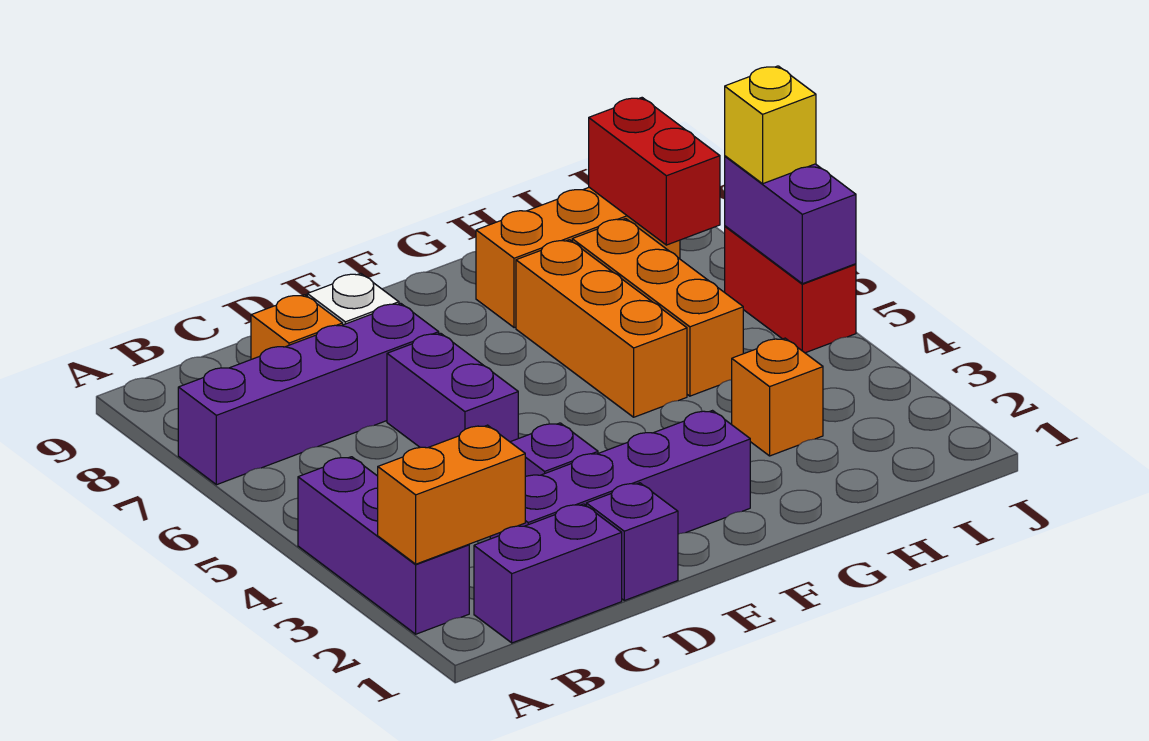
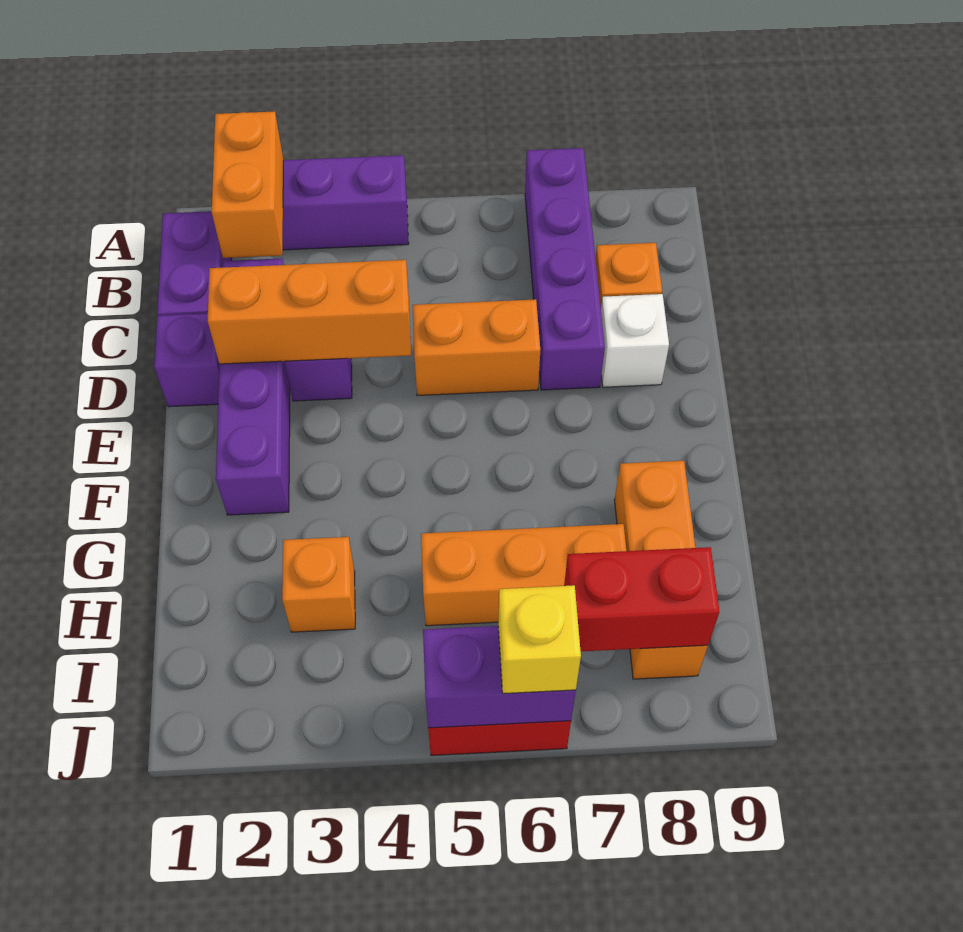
purple brick D5:D6 level 1 -> orange brick D5:D6 level 1
orange brick G5:G7 level 1 -> orange brick D2:D4 level 2

